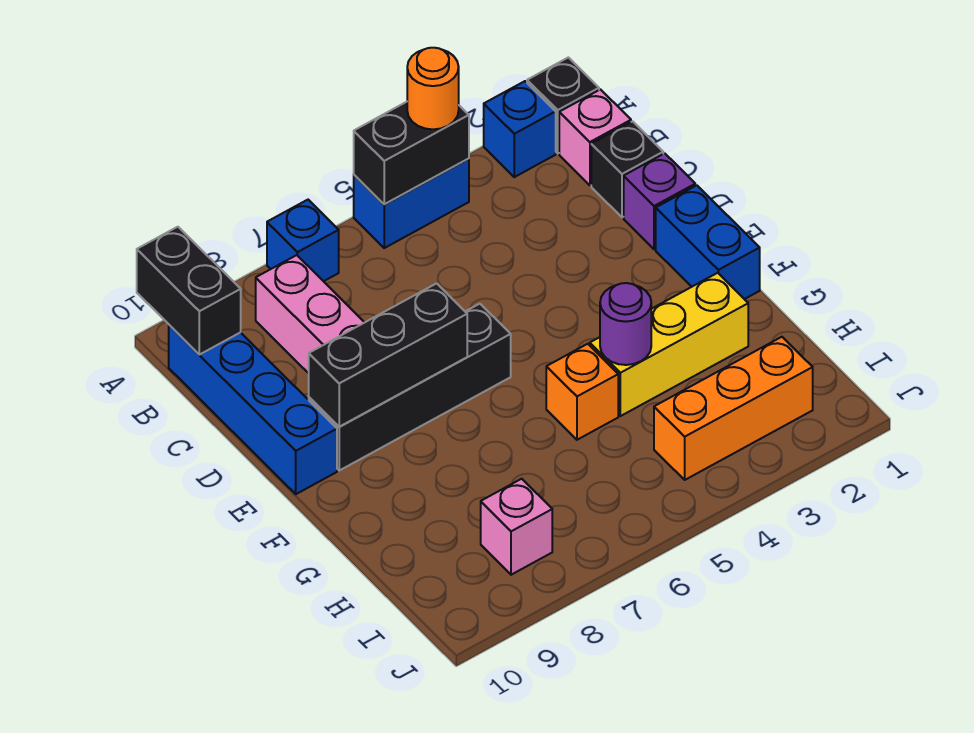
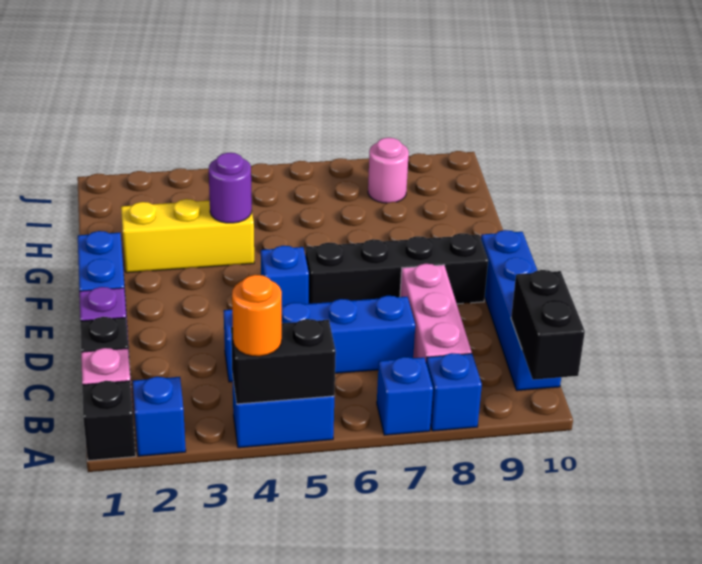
none -> blue brick A8 level 1
none -> blue brick C4:C7 level 1
none -> blue brick E5 level 1
black brick E7:E9 level 2 -> none
orange brick G5 level 1 -> none
orange brick I2:I4 level 1 -> none
pink brick I8 level 1 -> pink round brick I8 level 1

